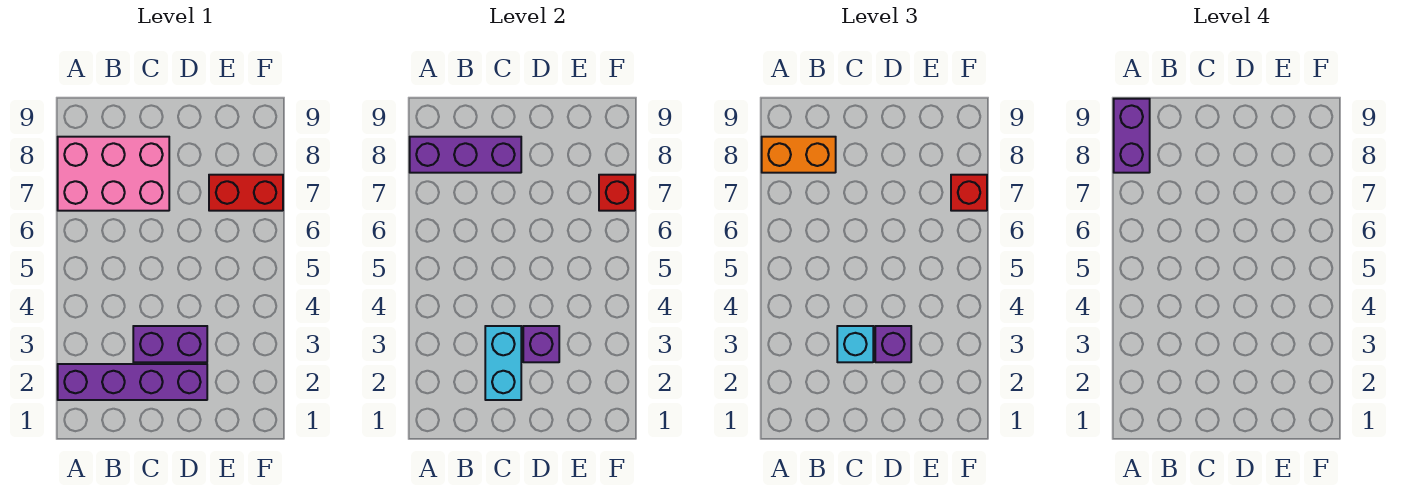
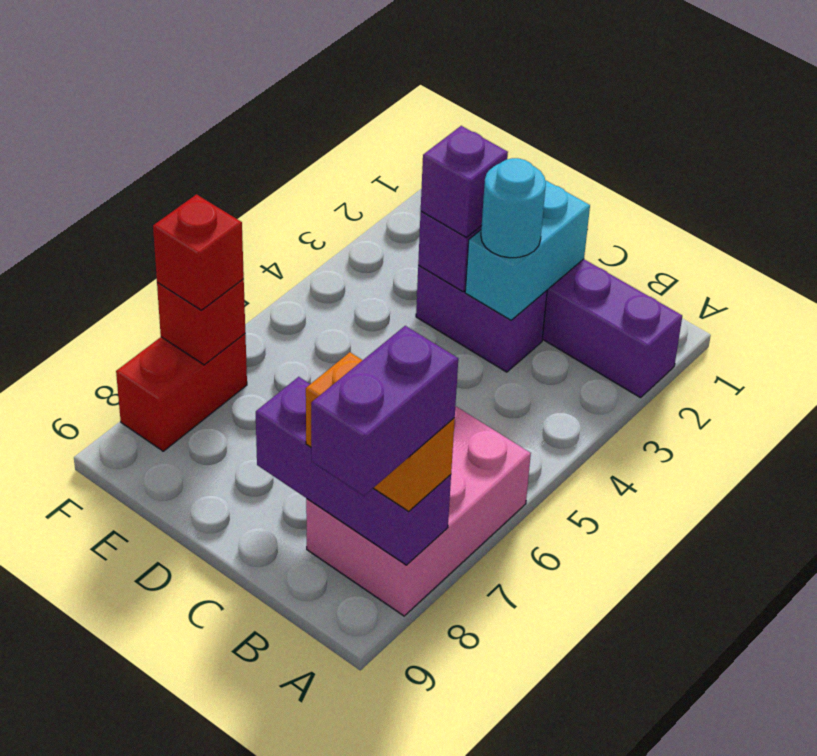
pink brick A7:C8 level 1 -> pink brick A6:B8 level 1
cyan brick C3 level 3 -> cyan round brick C3 level 3
red brick E7:F7 level 1 -> red brick F7:F8 level 1

